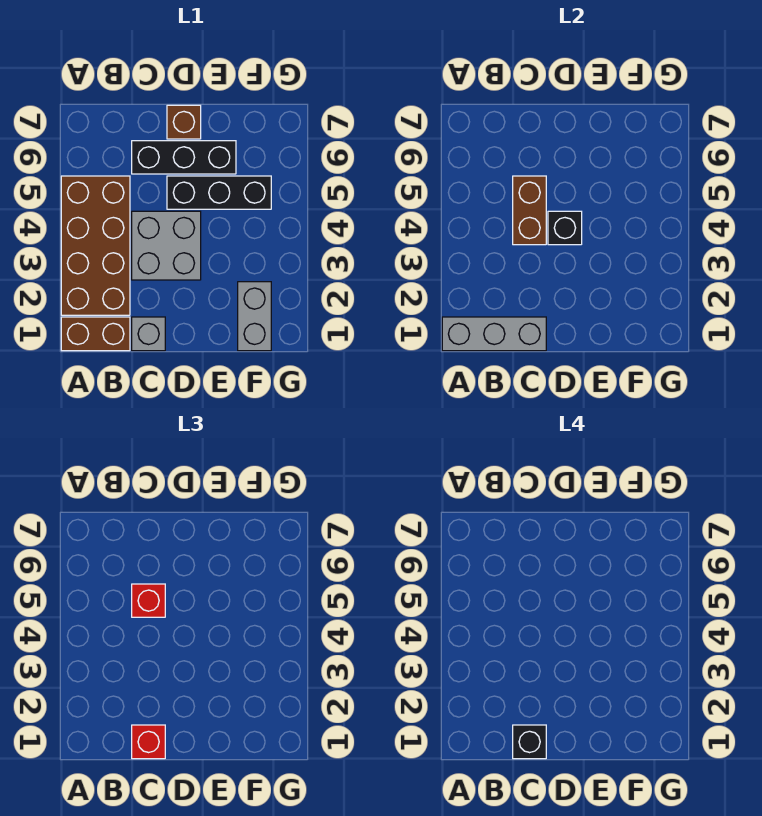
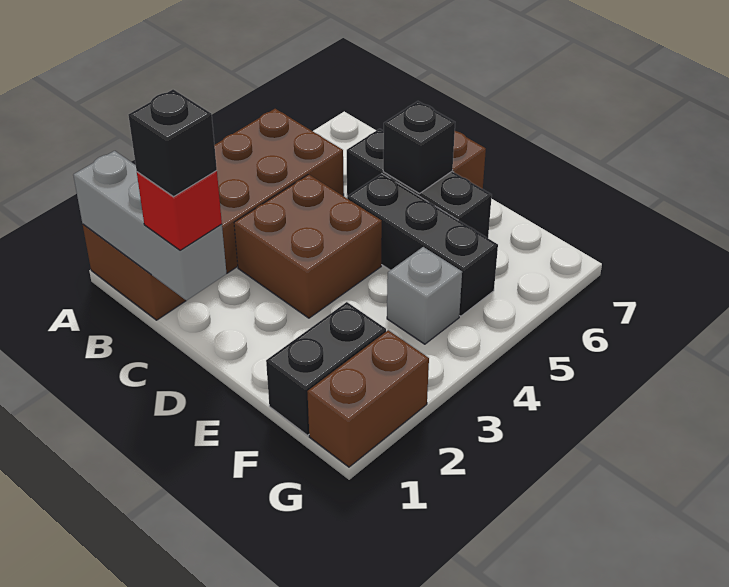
grey brick C1 level 1 -> grey brick F4 level 1
grey brick C3:D4 level 1 -> brown brick C3:D4 level 1
brown brick C4:C5 level 2 -> brown brick G1:G2 level 1
red brick C5 level 3 -> none
black brick D4 level 2 -> black brick D6 level 2
grey brick F1:F2 level 1 -> black brick F1:F2 level 1

